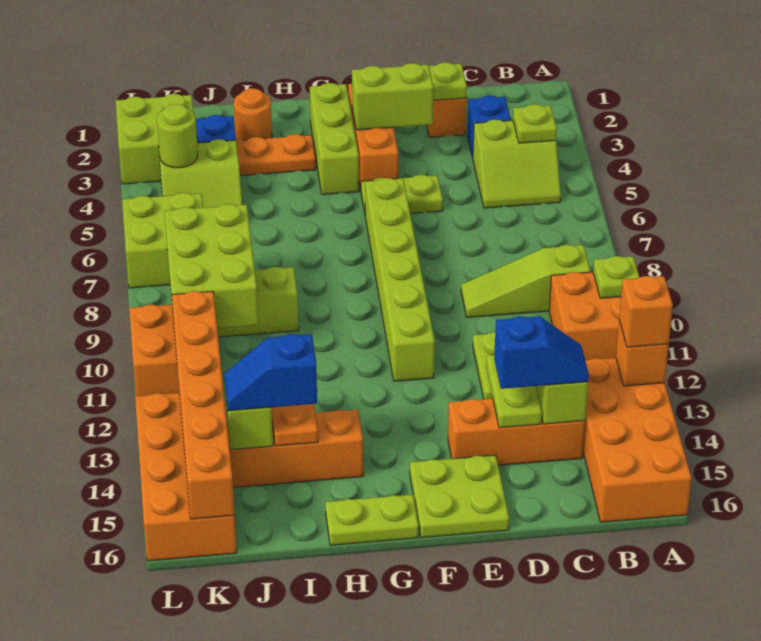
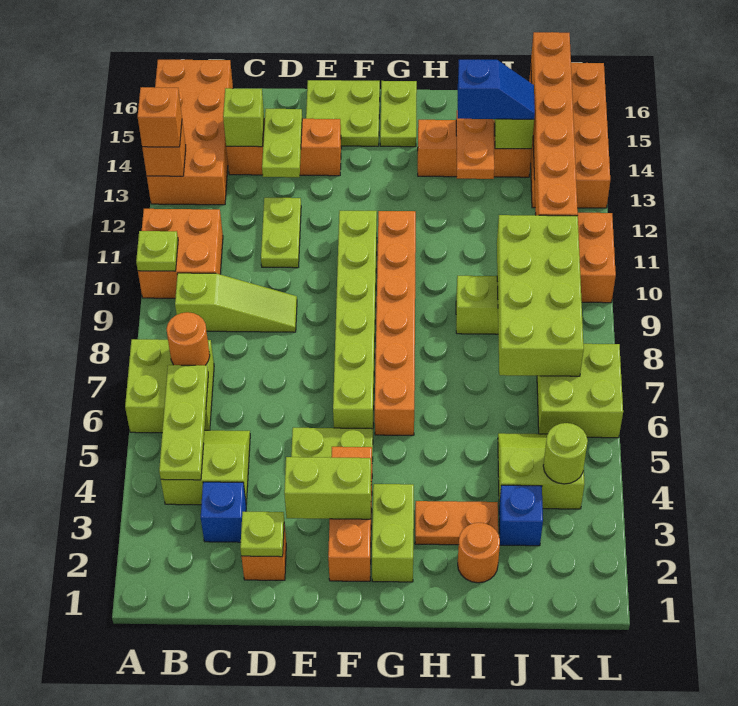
lime plate B4 level 2 -> lime plate B4:B6 level 2
none -> orange round brick B7 level 2
blue slope C14:D14 level 3 top D -> none
lime brick G2:G4 level 1 -> lime brick G2:G3 level 1
none -> orange brick G6:G11 level 1
lime plate G16:H16 level 1 -> lime plate G15:G16 level 1
lime brick J8:K10 level 2 -> lime brick J7:K10 level 2
lime brick K2:L3 level 1 -> lime brick A6:B7 level 1

